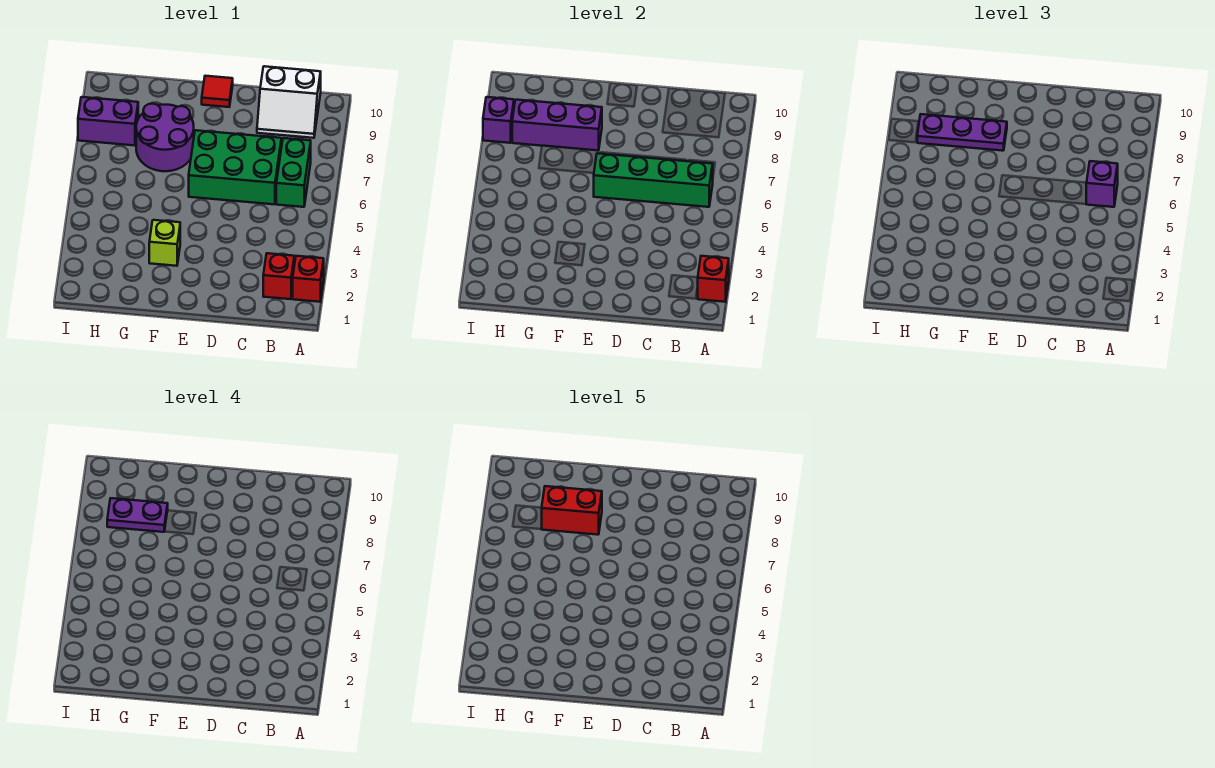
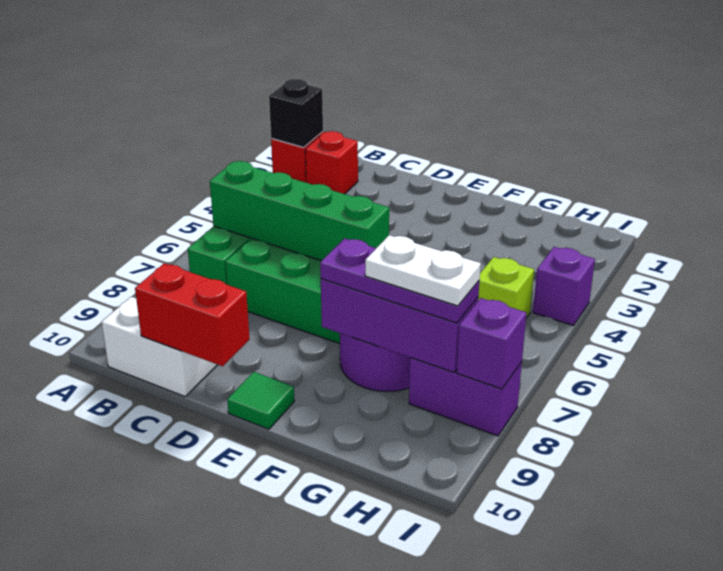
red brick A2 level 2 -> black brick A2 level 2
purple brick B6 level 3 -> purple brick I4 level 1
red tile E10 level 1 -> green tile E10 level 1
lime brick F3 level 1 -> lime brick H5 level 1
red brick F8:G8 level 5 -> red brick C10:D10 level 2
purple plate G8:H8 level 4 -> white plate G8:H8 level 4

